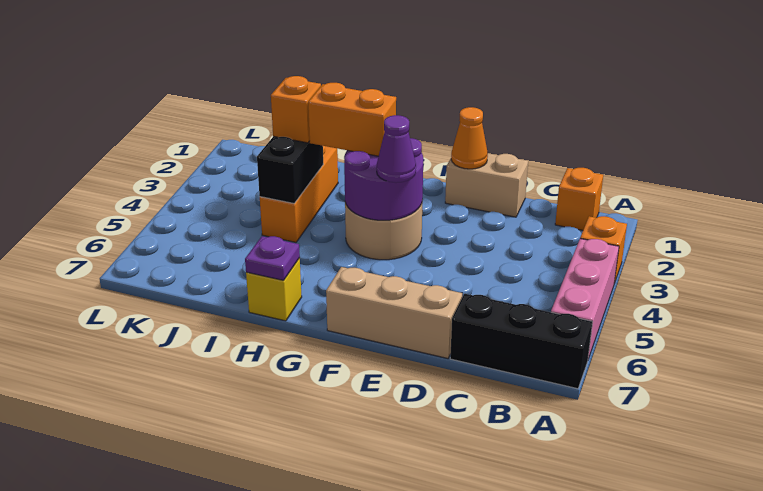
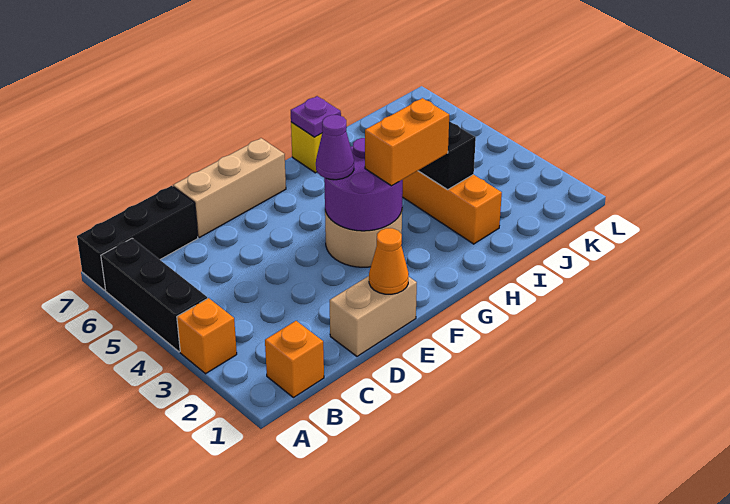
pink brick A4:A6 level 1 -> black brick A4:A6 level 1
orange brick I3 level 3 -> none

